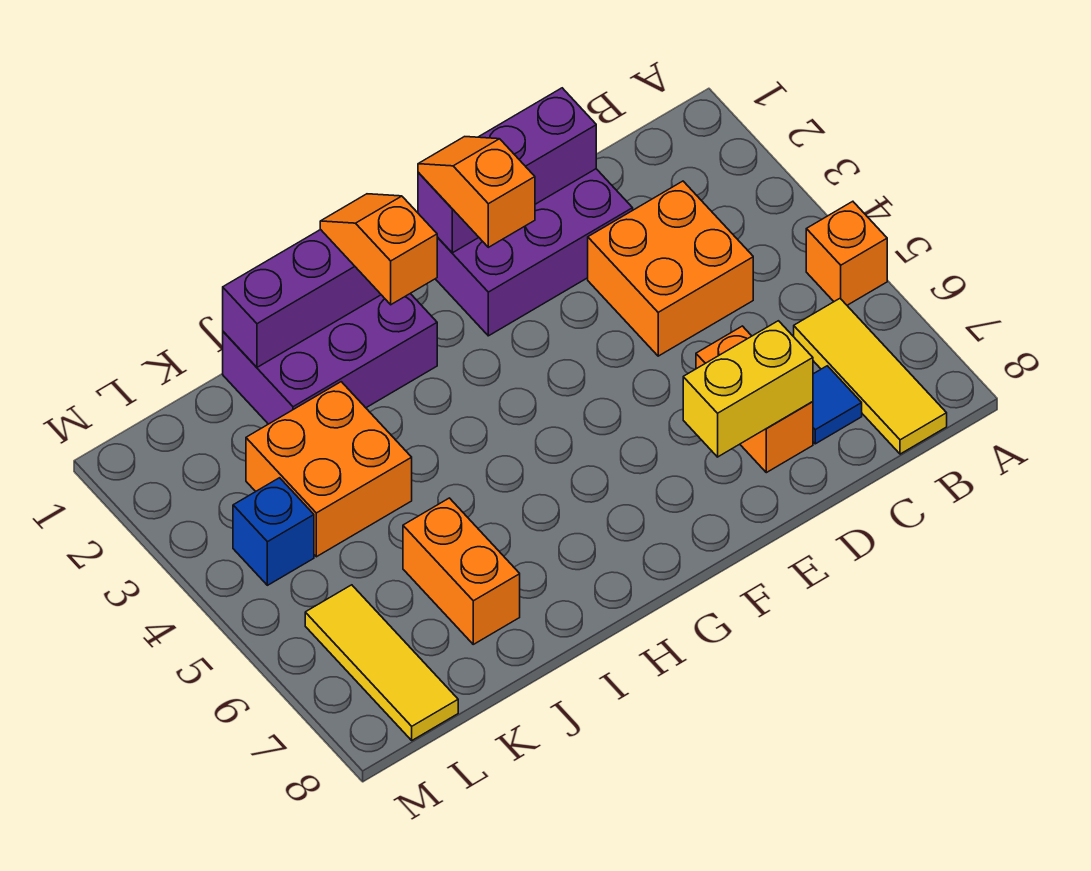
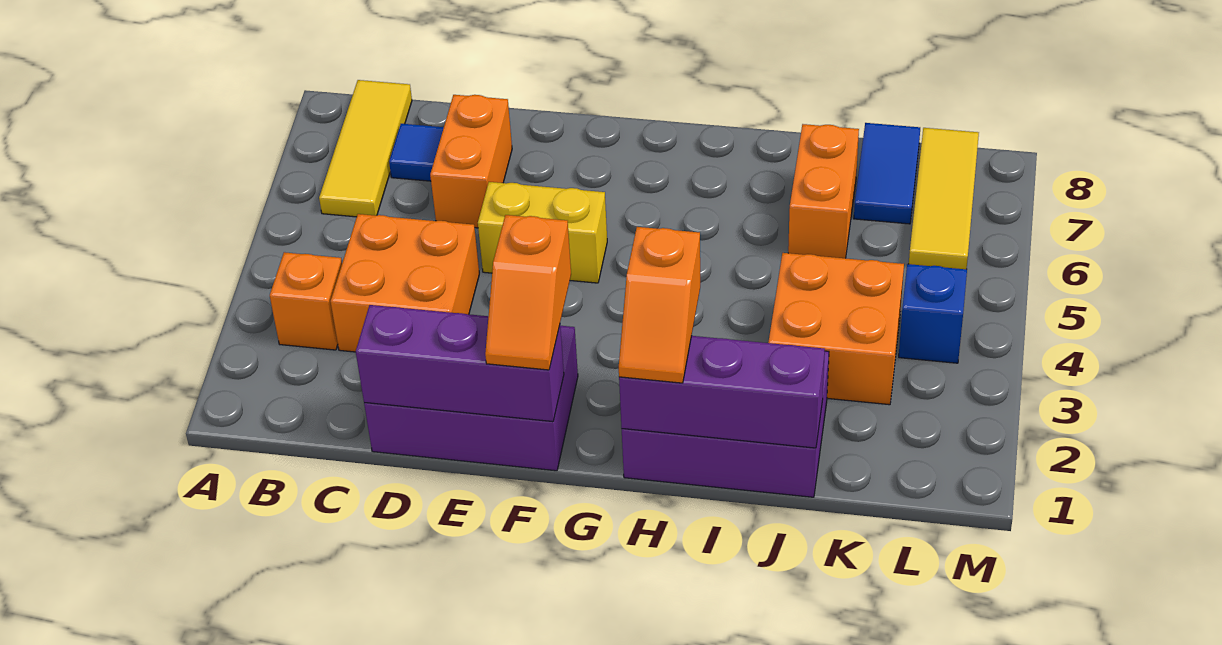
orange brick A5 level 1 -> orange brick B3 level 1
yellow brick D7:E7 level 2 -> yellow brick E5:F5 level 1
none -> blue tile K7:K8 level 1

